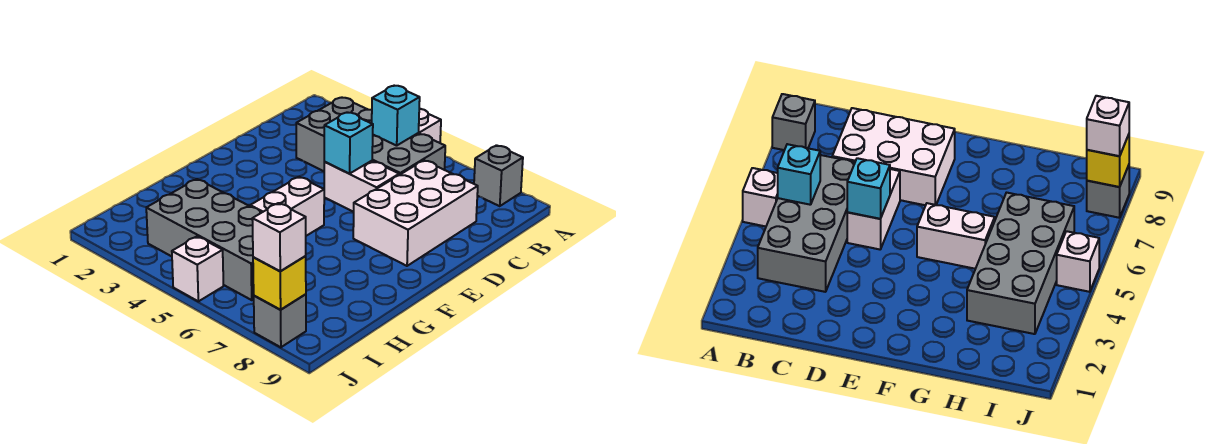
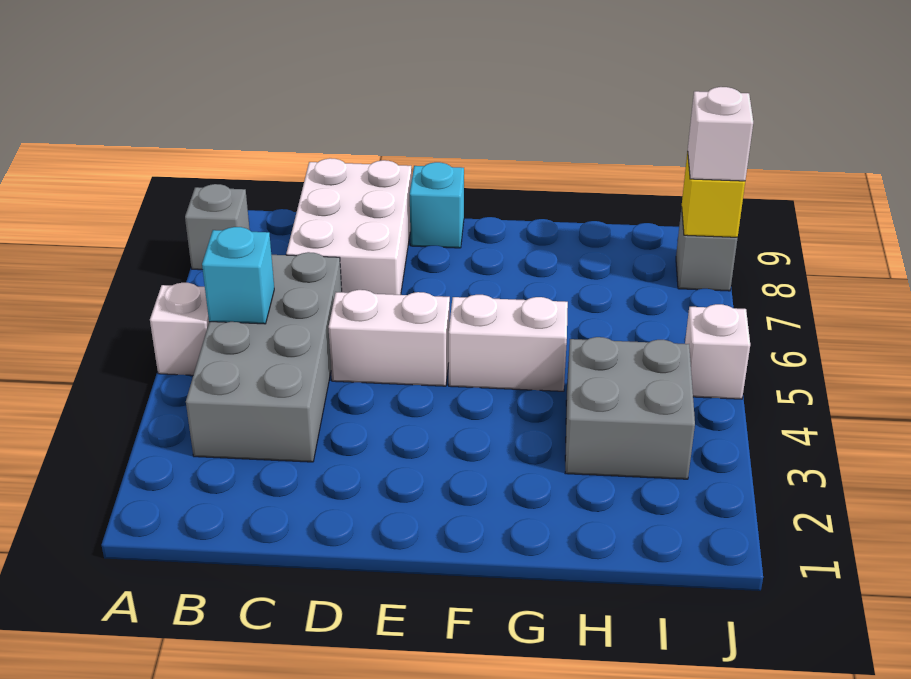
white brick C7:E8 level 1 -> white brick C7:D9 level 1
white brick D5:D6 level 1 -> white brick D5:E5 level 1
cyan brick D5 level 2 -> cyan brick E9 level 1
grey brick H3:I6 level 1 -> grey brick H3:I4 level 1

